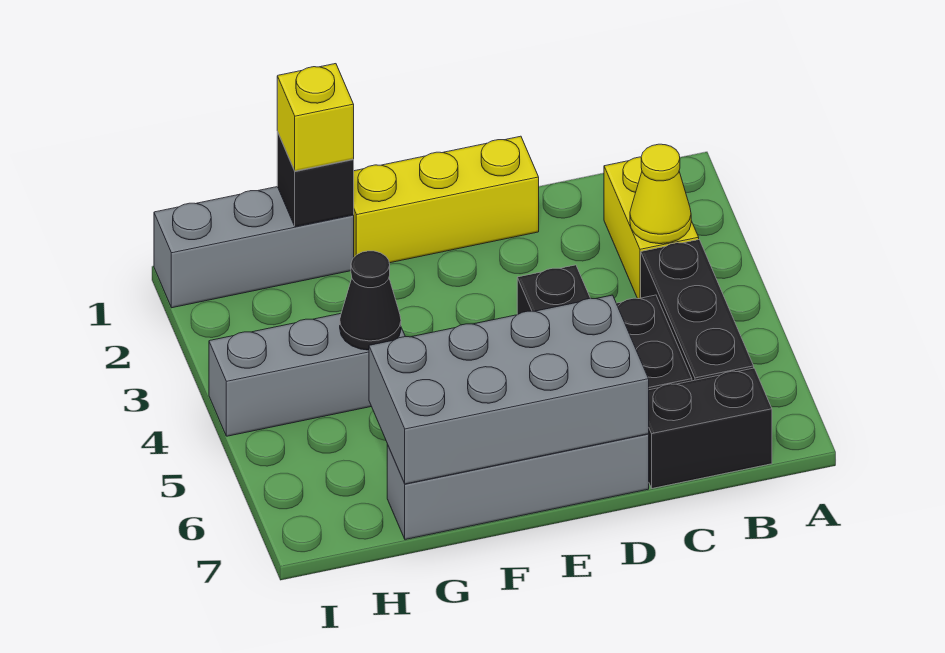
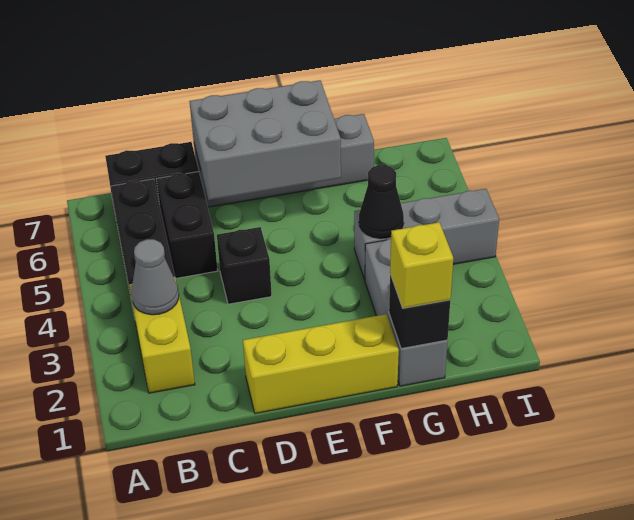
yellow cone B3 level 2 -> grey cone B3 level 2
grey brick D6:G7 level 2 -> grey brick D6:F7 level 2
grey brick G1:I1 level 1 -> grey brick G1:G3 level 1

